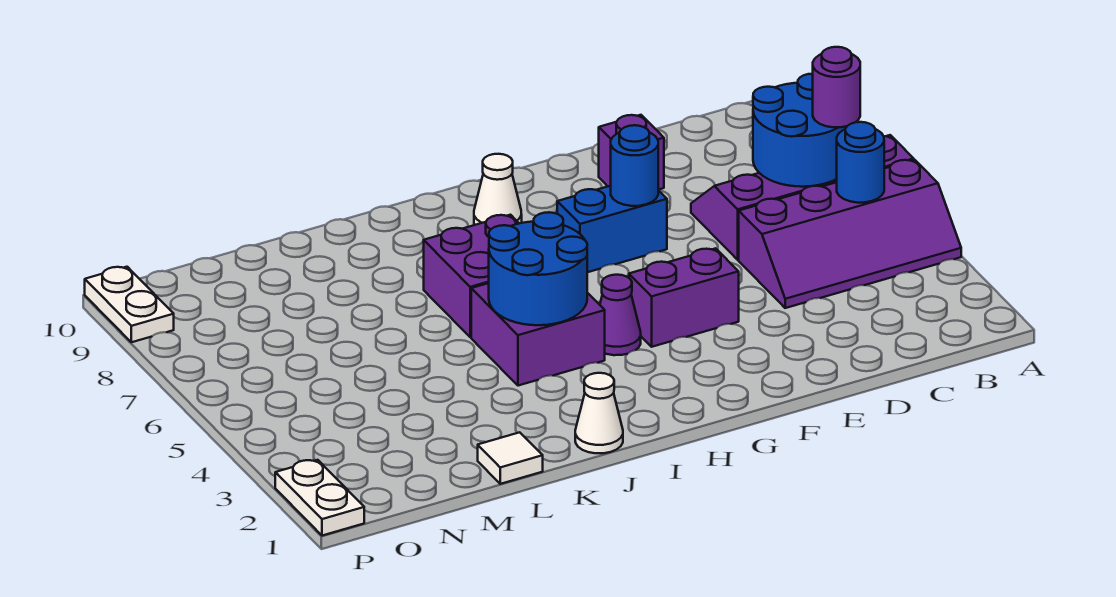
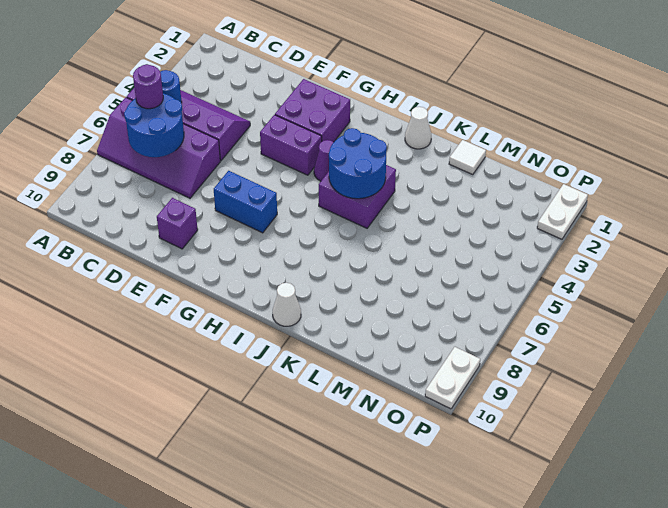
blue round brick F7 level 2 -> none
white cone H9 level 1 -> white cone J10 level 1
purple brick I6:J7 level 1 -> purple brick F2:G3 level 1

